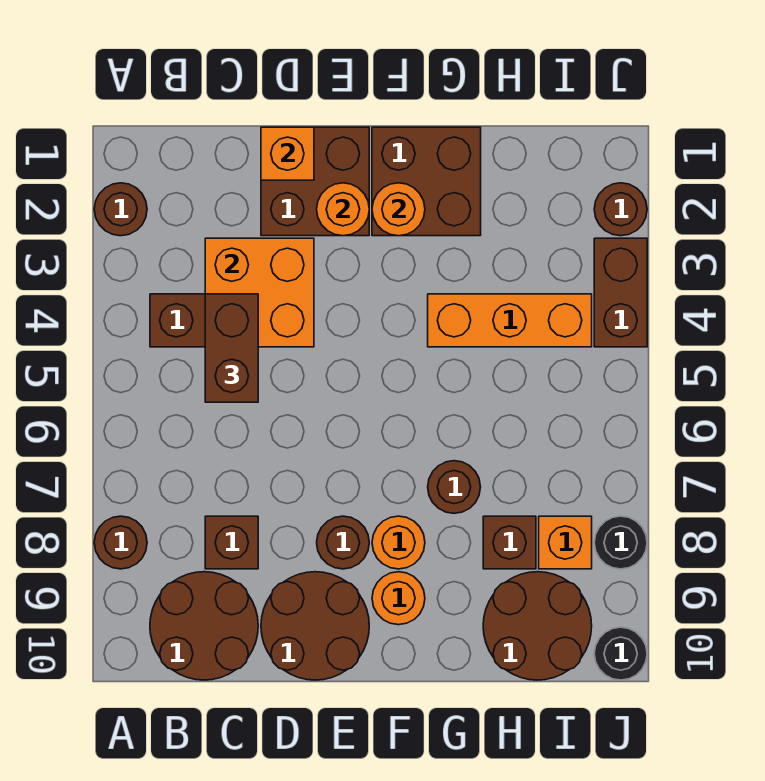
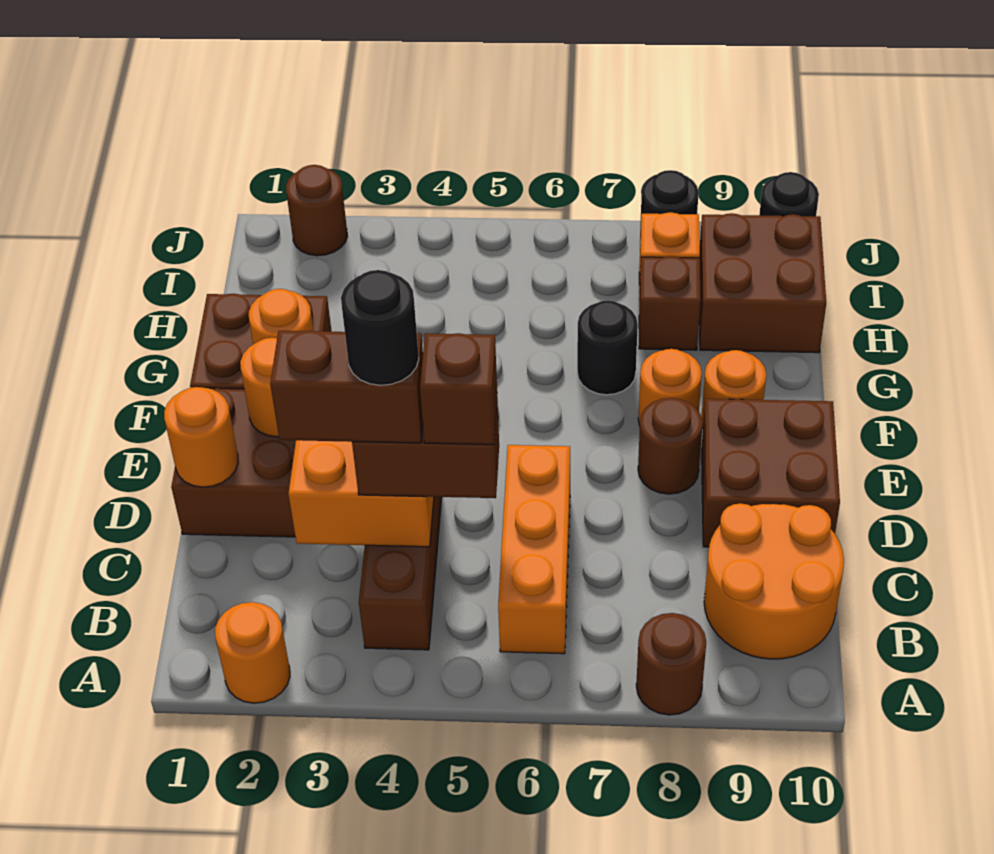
brown round brick A2 level 1 -> orange round brick A2 level 1
brown round brick B9:C10 level 1 -> orange round brick B9:C10 level 1
none -> black round brick C4 level 5
brown brick C8 level 1 -> brown brick C5 level 4
orange brick D1 level 2 -> orange round brick D1 level 2
brown round brick D9:E10 level 1 -> brown brick D9:E10 level 1
orange brick G4:I4 level 1 -> orange brick B6:D6 level 1
brown round brick G7 level 1 -> black round brick G7 level 1
brown round brick H9:I10 level 1 -> brown brick H9:I10 level 1
brown brick J3:J4 level 1 -> brown brick C3:C4 level 4

